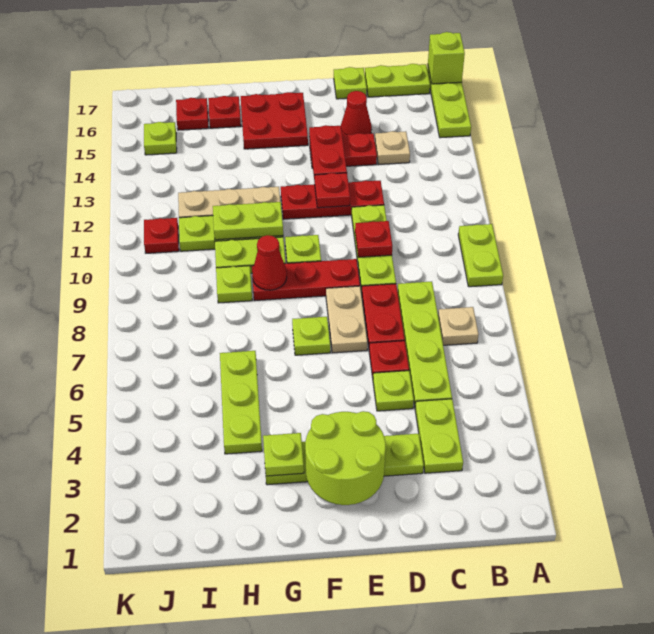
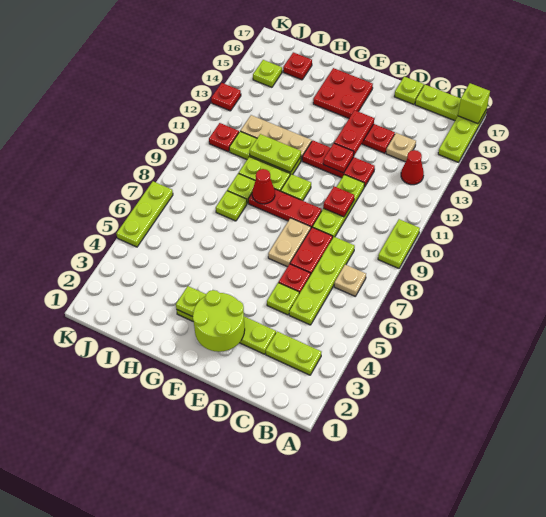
lime plate C3:C4 level 1 -> lime plate B3:C3 level 1
red cone D15 level 1 -> red cone B13 level 1
lime plate F7 level 1 -> lime plate H8 level 1
lime plate H4:H6 level 1 -> lime plate K5:K7 level 1
red plate H16 level 1 -> red plate K13 level 1

